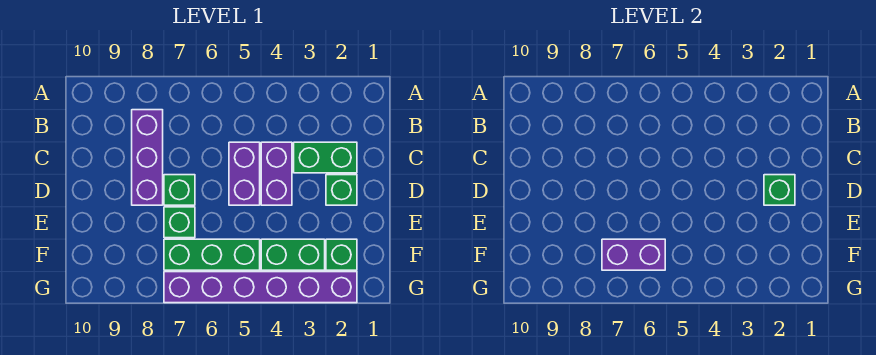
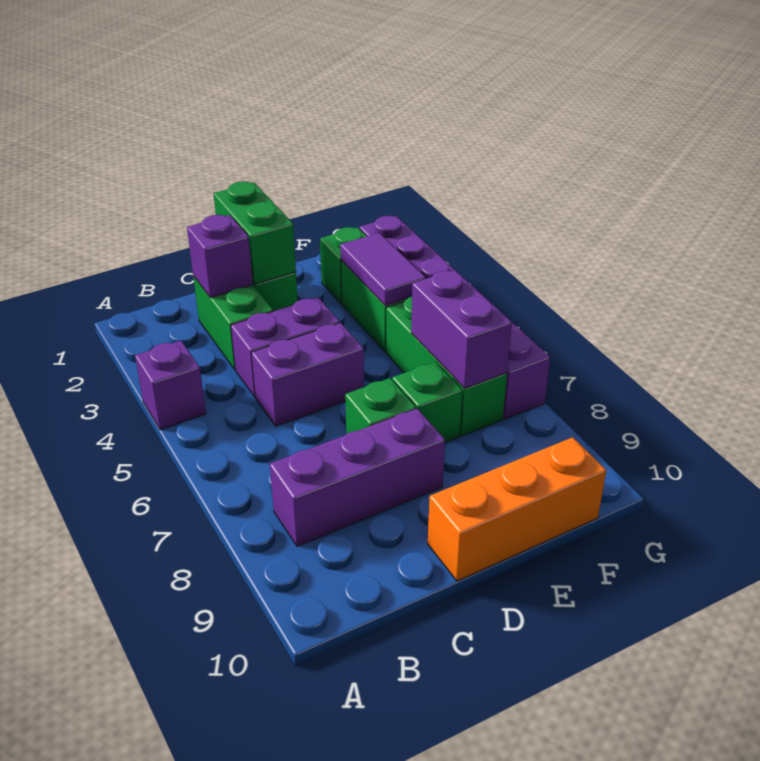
none -> purple brick A4 level 1
none -> purple brick C2 level 2
green brick D2 level 2 -> green brick D1:D2 level 2
none -> orange brick D10:F10 level 1
none -> purple tile F3:F4 level 2

